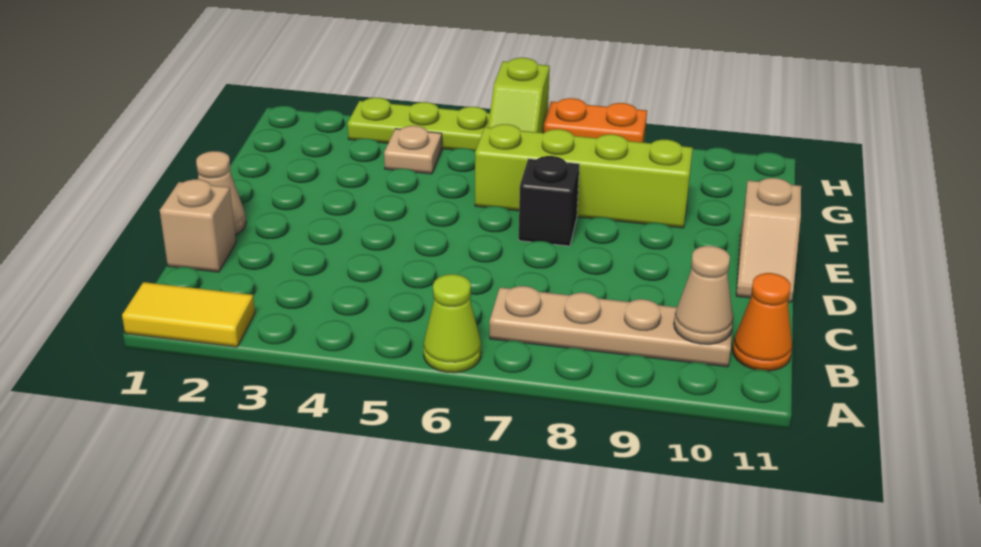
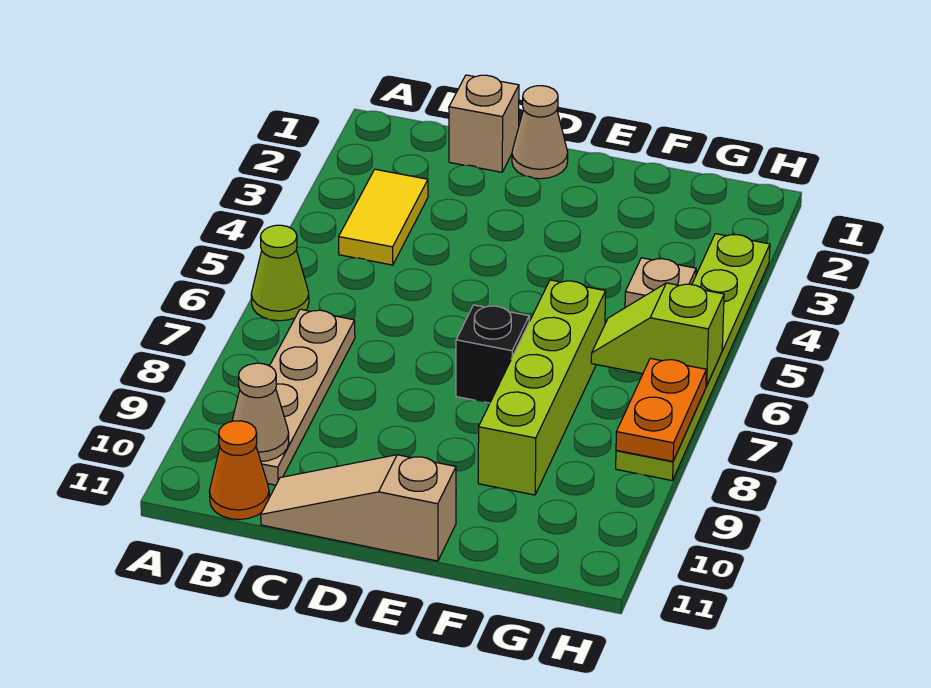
yellow tile A1:A2 level 1 -> yellow tile B3:B4 level 1
tan slope D11:E11 level 1 top E -> tan slope C11:E11 level 1 top E

